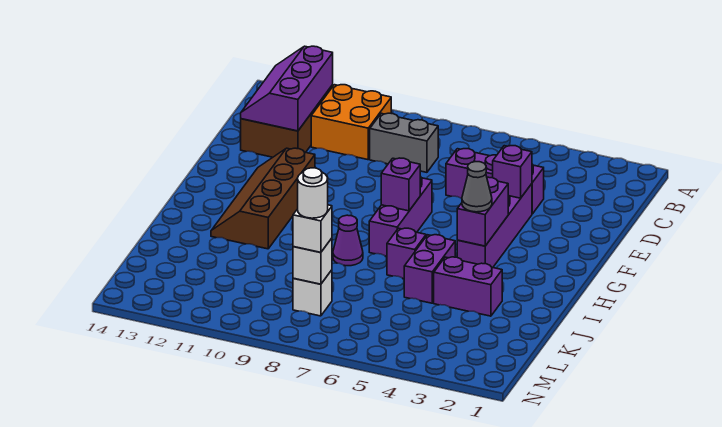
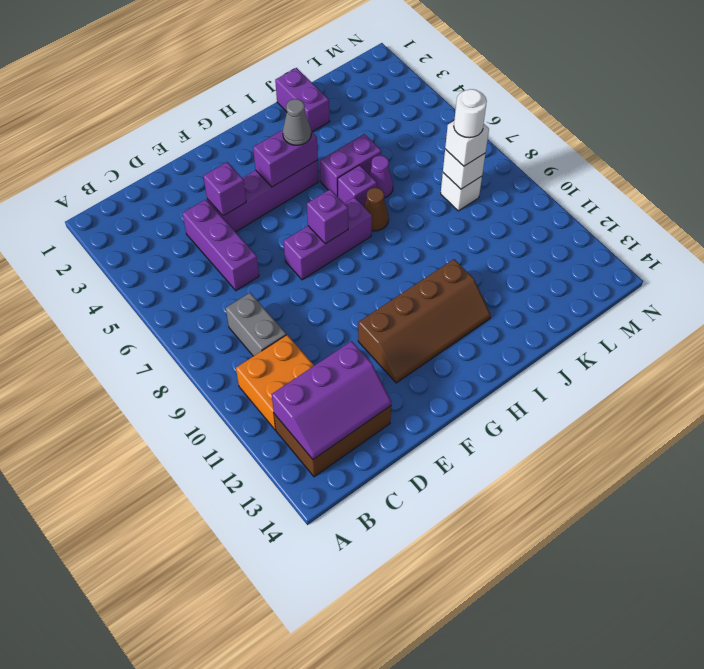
none -> brown cone I7 level 1
purple cone I8 level 1 -> purple cone J6 level 1
purple brick J3:J4 level 1 -> purple brick J1:J2 level 1

